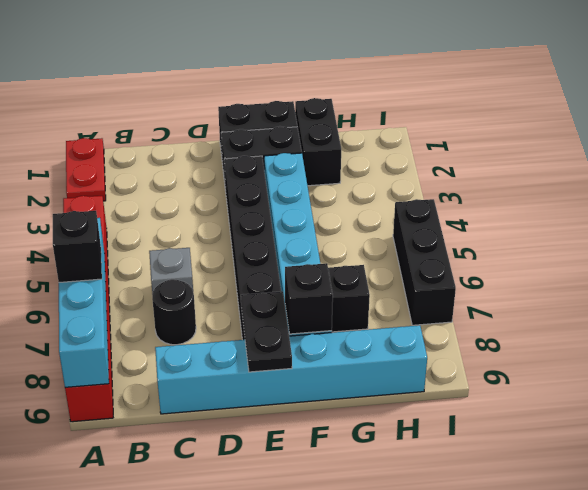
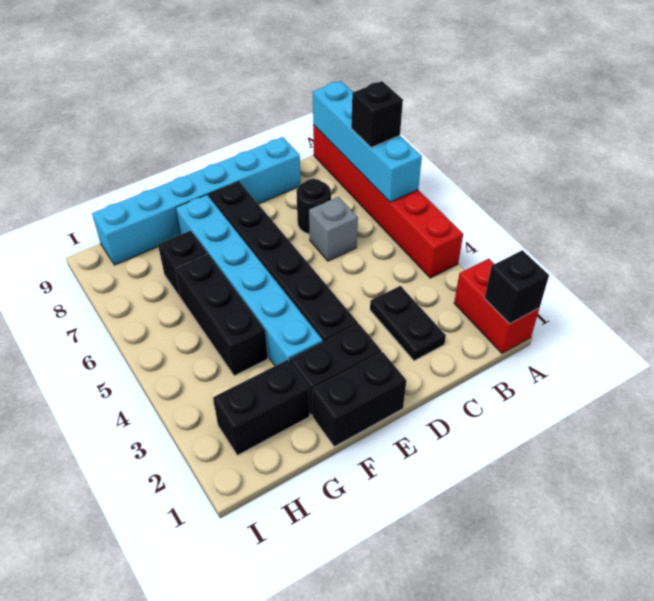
red plate A1:A2 level 1 -> red brick A1:A2 level 1
black plate E8:E9 level 2 -> black plate C2:C3 level 1
black brick F8 level 2 -> black brick A1 level 2
black brick G1:G2 level 1 -> black brick G2:H2 level 1
black brick I5:I7 level 1 -> black brick G4:G6 level 1

